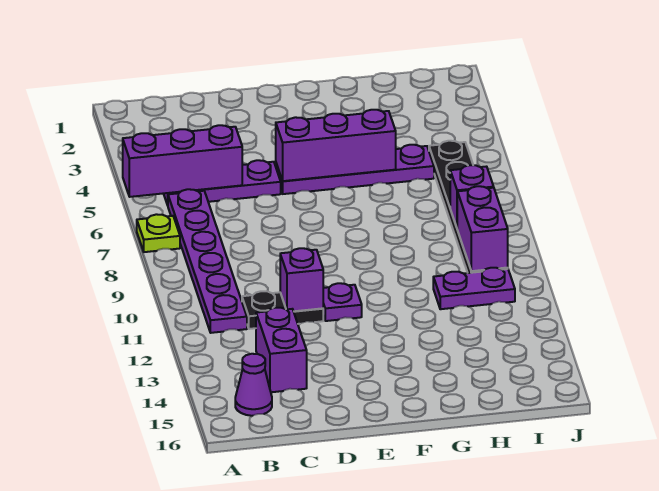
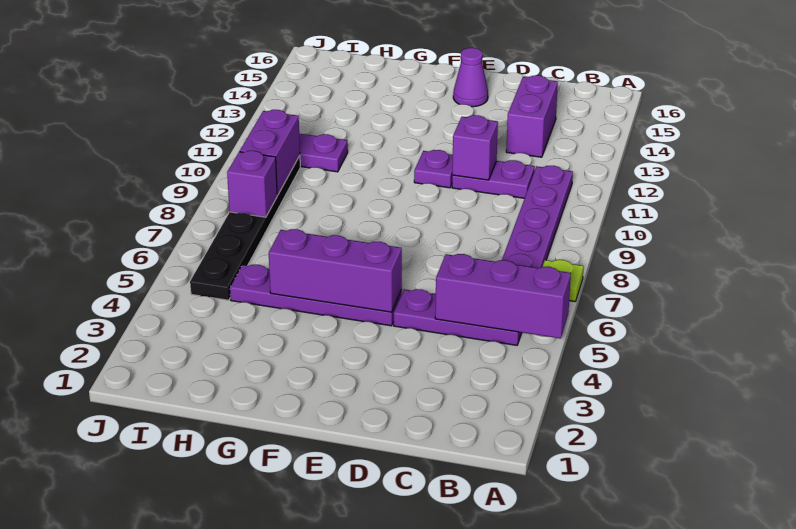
purple cone B15 level 1 -> purple cone E15 level 1
black plate C11:D11 level 1 -> purple plate C11:D11 level 1

